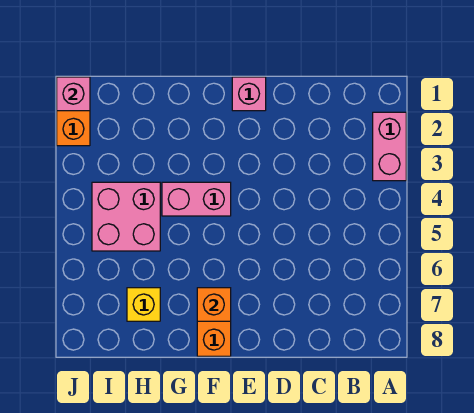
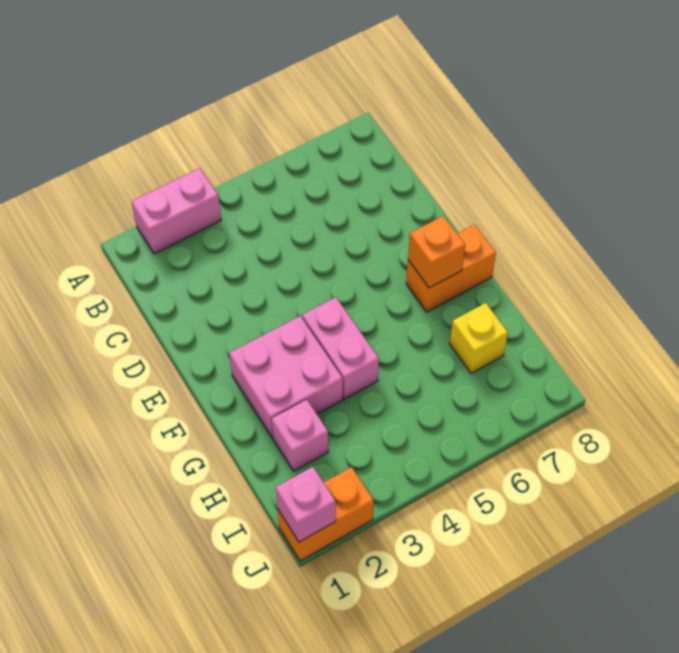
pink brick E1 level 1 -> pink brick H2 level 1
pink brick H4:I5 level 1 -> pink brick F2:G3 level 1

